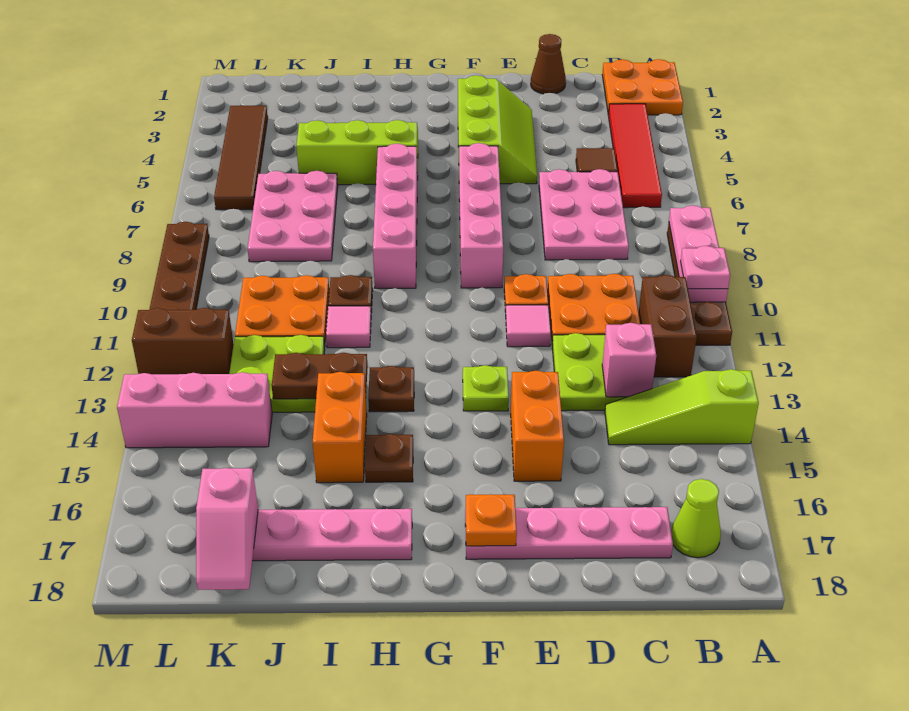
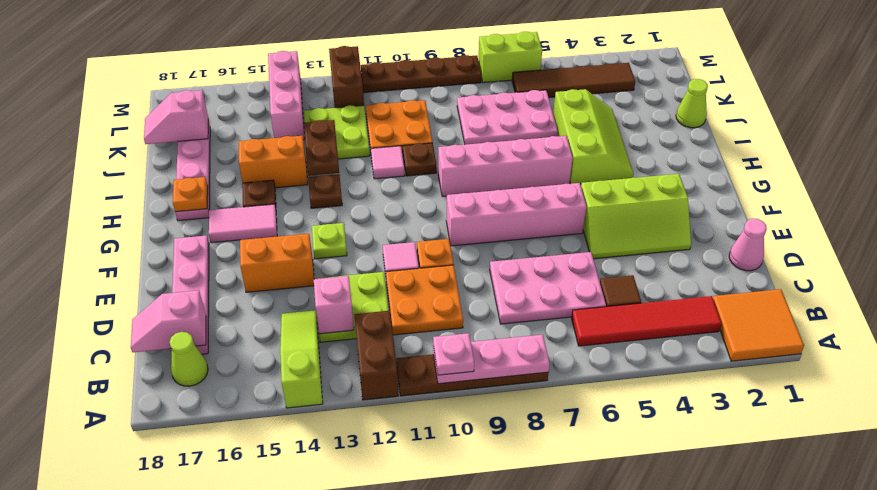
orange plate A1:B2 level 1 -> orange tile A1:B2 level 1
brown brick B11:B12 level 1 -> brown brick A12:B12 level 1
none -> pink slope C17:C18 level 2 top 17
brown cone D1 level 1 -> pink cone D1 level 1
orange plate F17 level 2 -> orange plate H17 level 2
none -> pink tile G15:G16 level 1
none -> lime cone J1 level 1
none -> lime brick M6:M7 level 1

